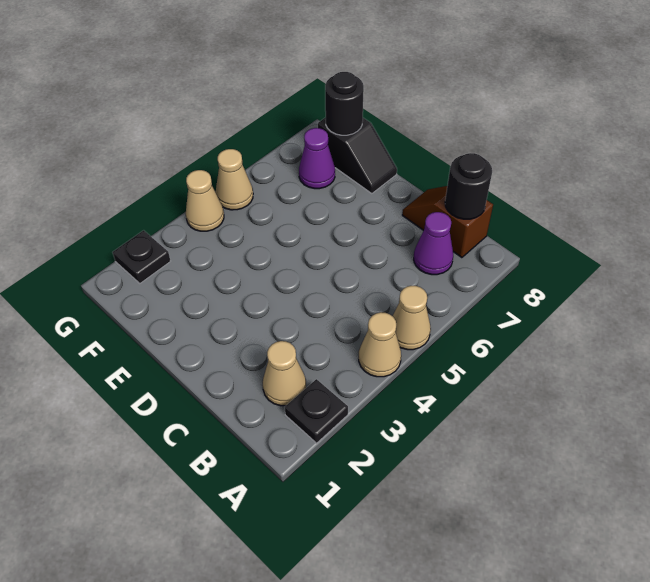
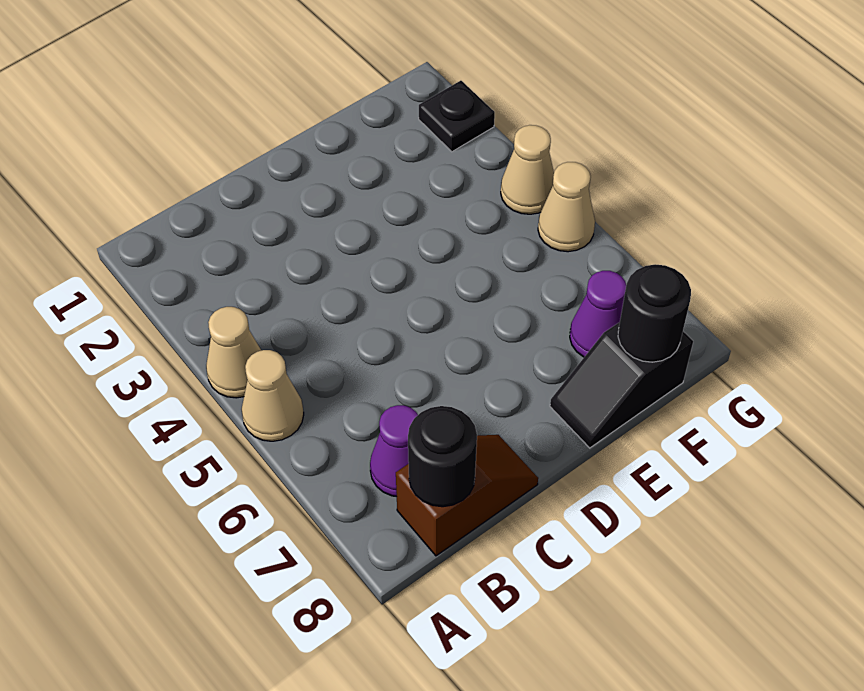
black plate A2 level 1 -> none
tan cone B2 level 1 -> none

